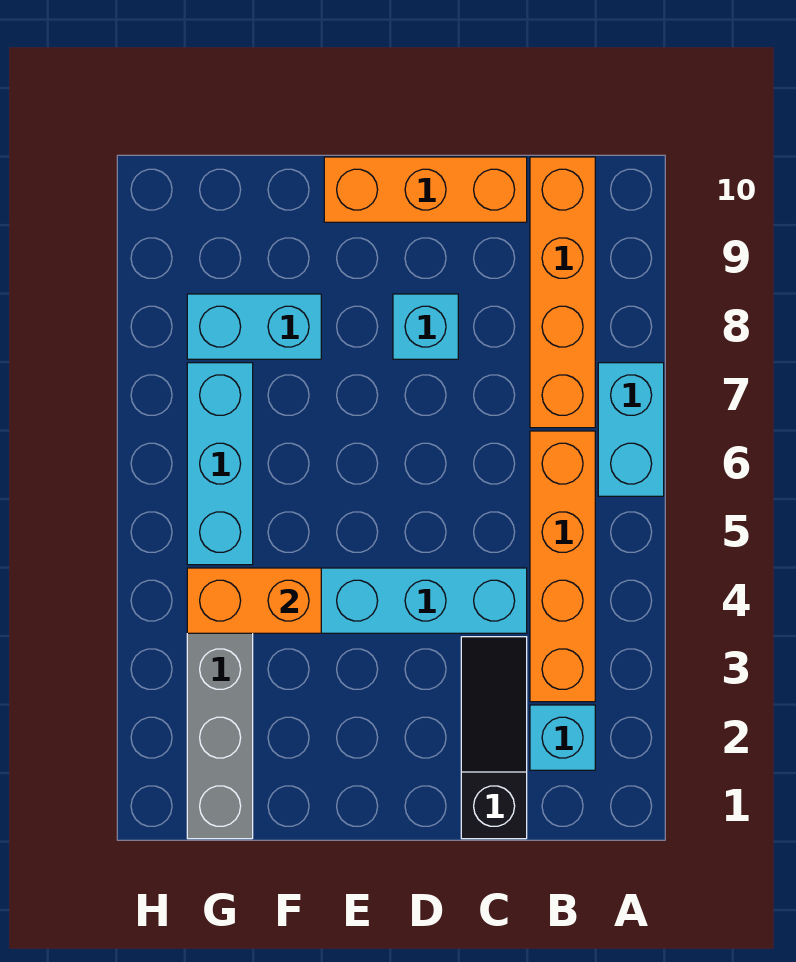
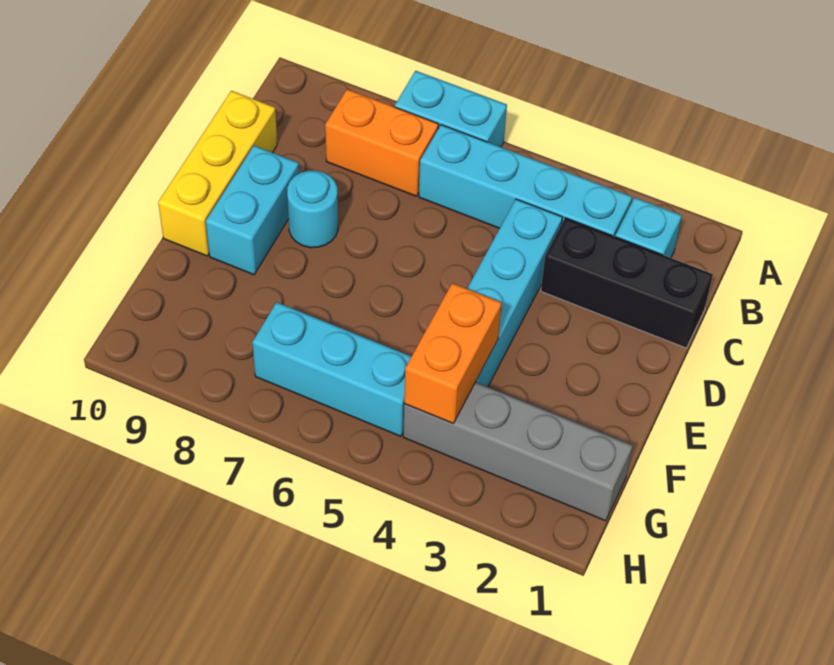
orange brick B3:B6 level 1 -> cyan brick B3:B6 level 1
orange brick B7:B10 level 1 -> orange brick B7:B8 level 1
black slope C1:C3 level 1 top 1 -> black brick C1:C3 level 1
orange brick C10:E10 level 1 -> yellow brick C10:E10 level 1
cyan brick D8 level 1 -> cyan round brick D8 level 1
cyan brick F8:G8 level 1 -> cyan brick D9:E9 level 1

